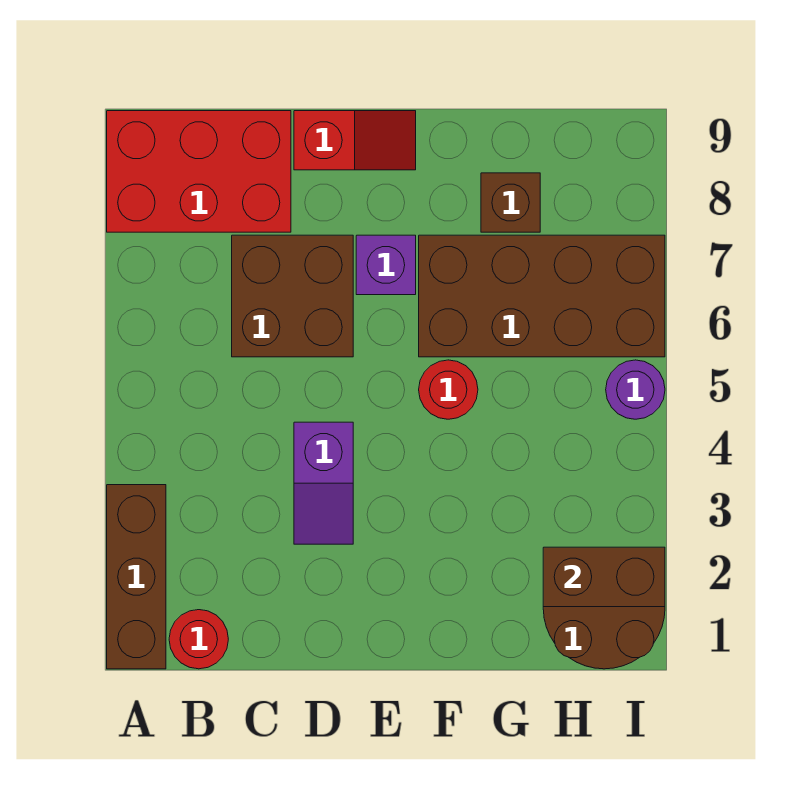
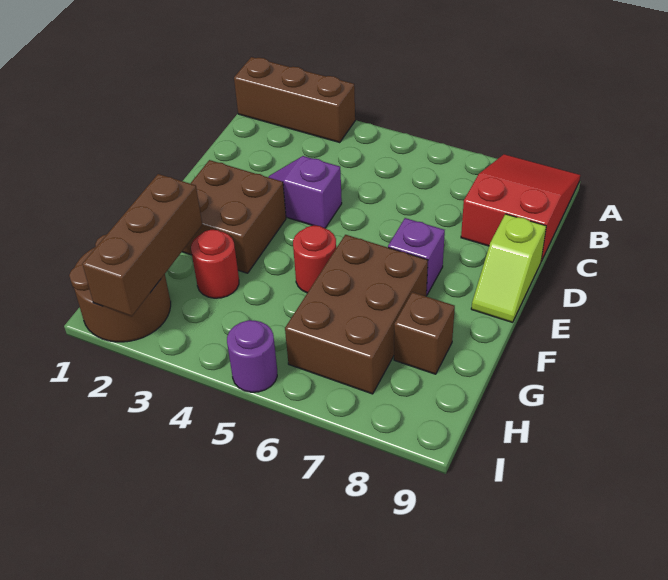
red brick A8:C9 level 1 -> red slope A8:C9 level 1 top C
red round brick B1 level 1 -> red round brick G3 level 1
brown brick C6:D7 level 1 -> brown brick E2:F3 level 1
red slope D9:E9 level 1 top D -> lime slope D9:E9 level 1 top D
brown brick F6:I7 level 1 -> brown brick F6:H7 level 1
brown brick H2:I2 level 2 -> brown brick G2:I2 level 2

